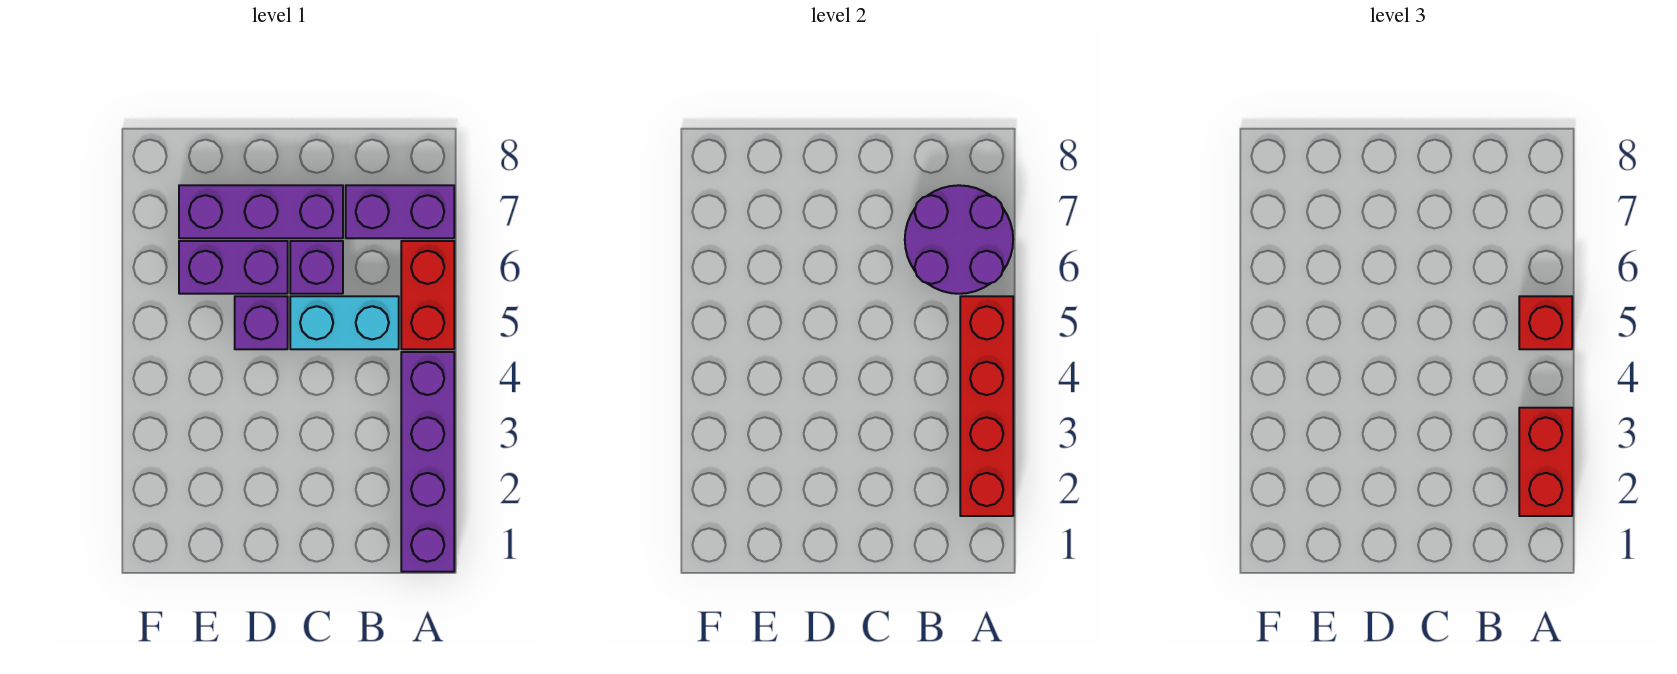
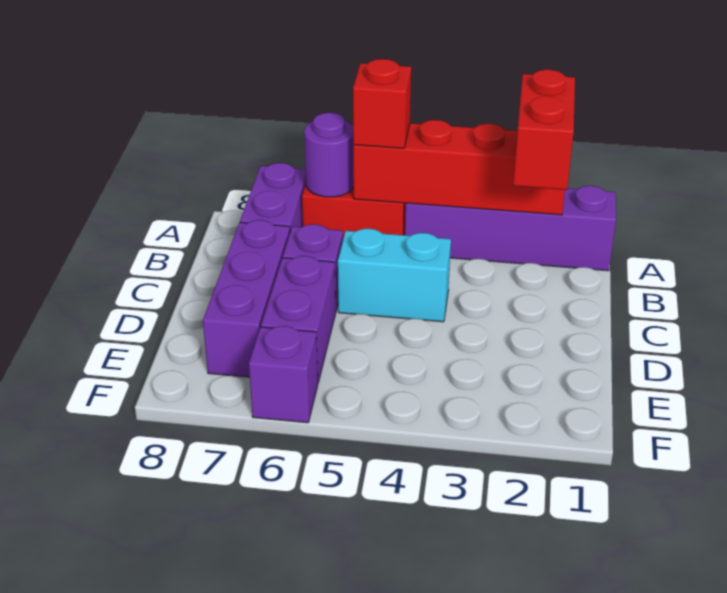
red brick A2:A3 level 3 -> red brick A2:B2 level 3
purple round brick A6:B7 level 2 -> purple round brick A6 level 2
cyan brick B5:C5 level 1 -> cyan brick C4:C5 level 1
purple brick D5 level 1 -> purple brick F6 level 1

